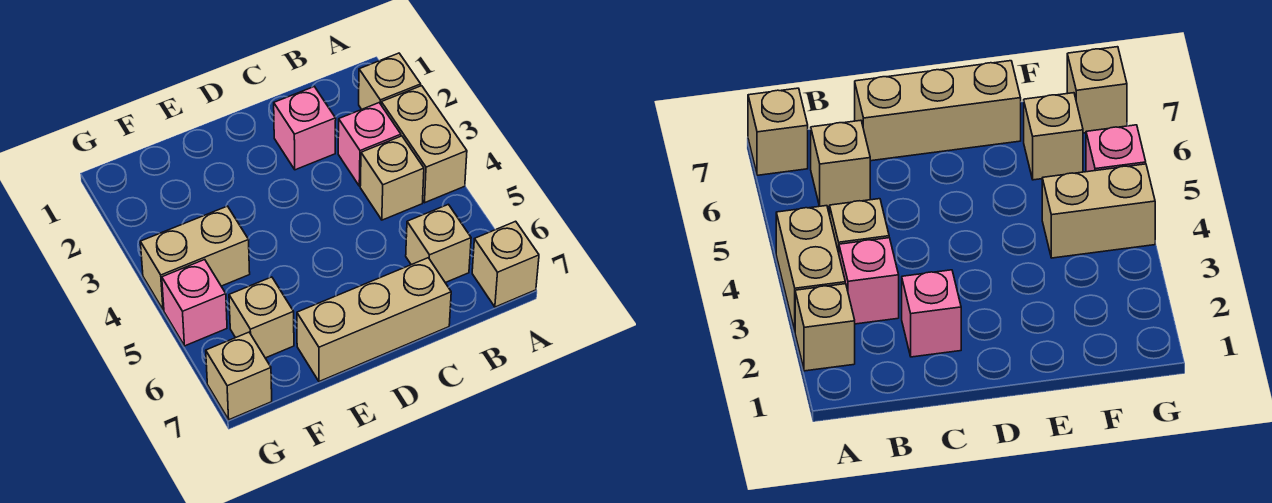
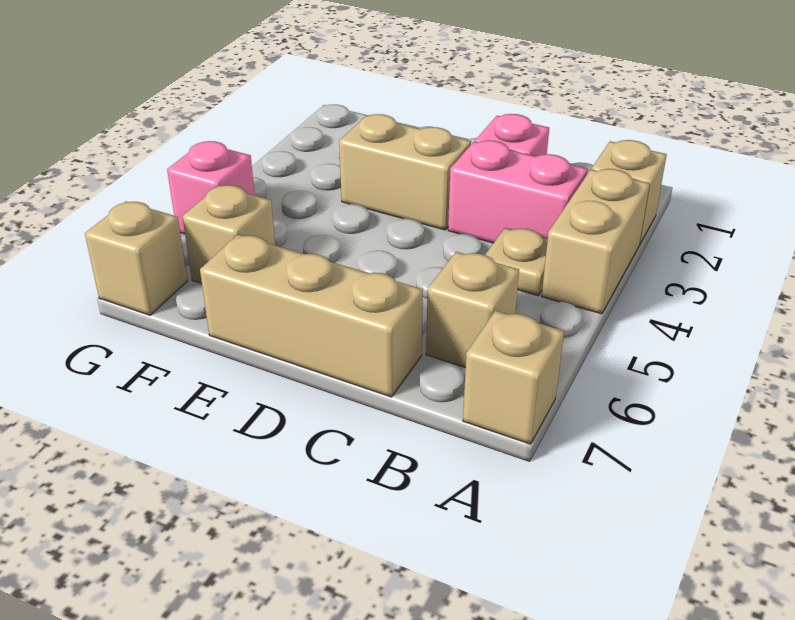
pink brick B3 level 1 -> pink brick B3:C3 level 1
tan brick B4 level 1 -> tan plate B4 level 1
tan brick F4:G4 level 1 -> tan brick D3:E3 level 1

